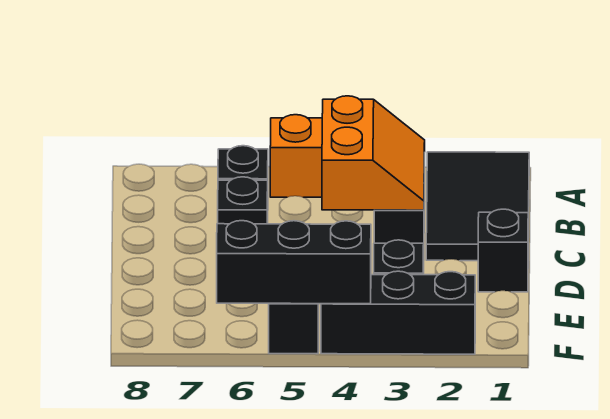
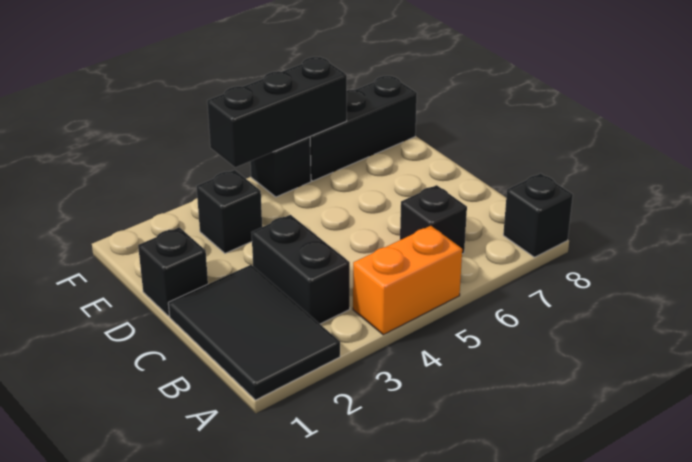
orange slope B3:C4 level 2 top 4 -> none
black brick C6 level 1 -> black brick A8 level 1
black brick F2:F4 level 1 -> black brick F6:F8 level 1

